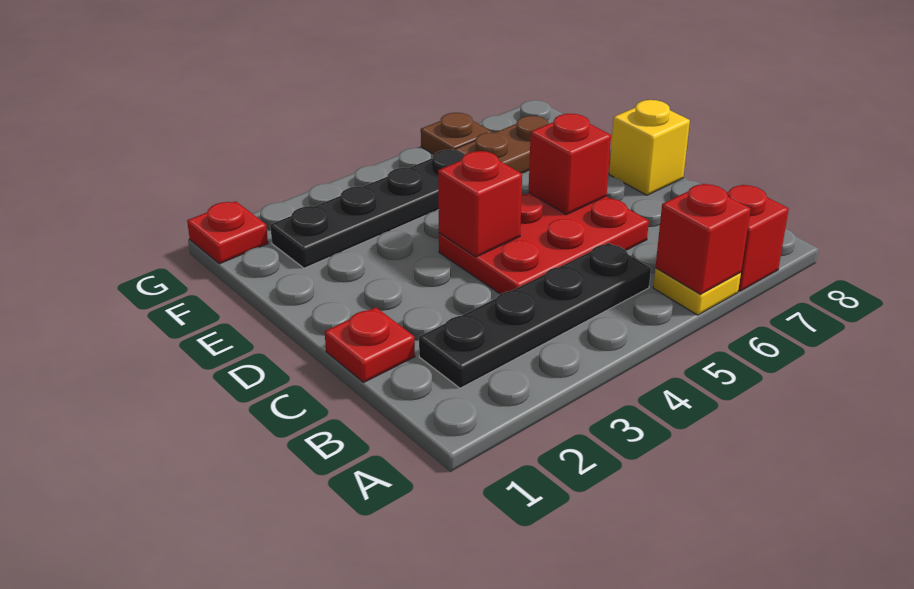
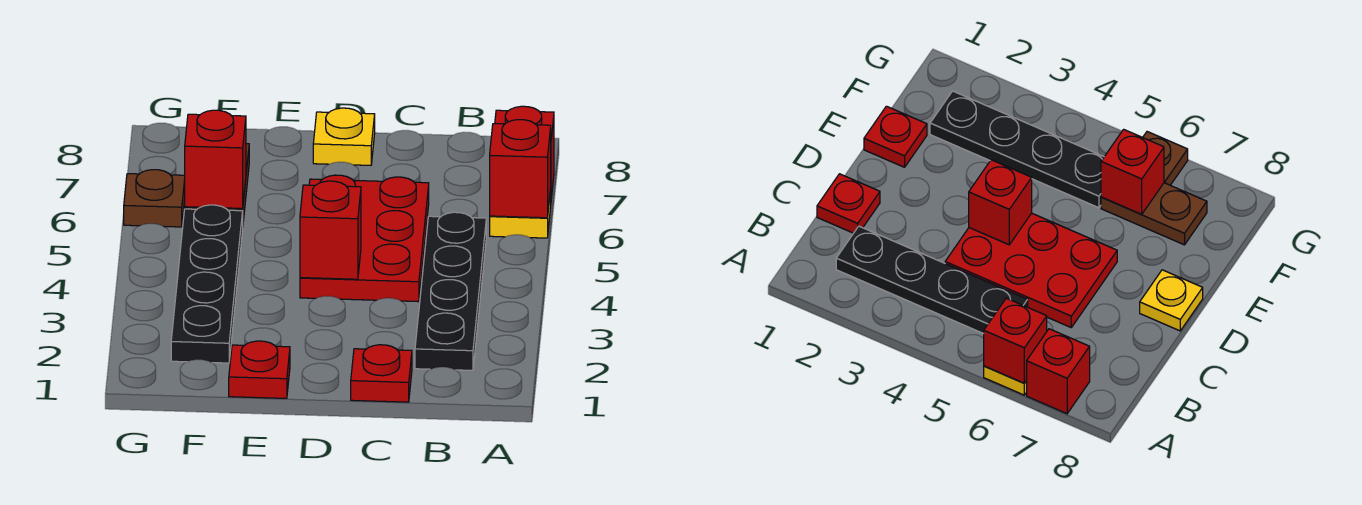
red brick D6 level 2 -> red brick F6 level 2
yellow brick D8 level 1 -> yellow plate D8 level 1
red plate G1 level 1 -> red plate E1 level 1

